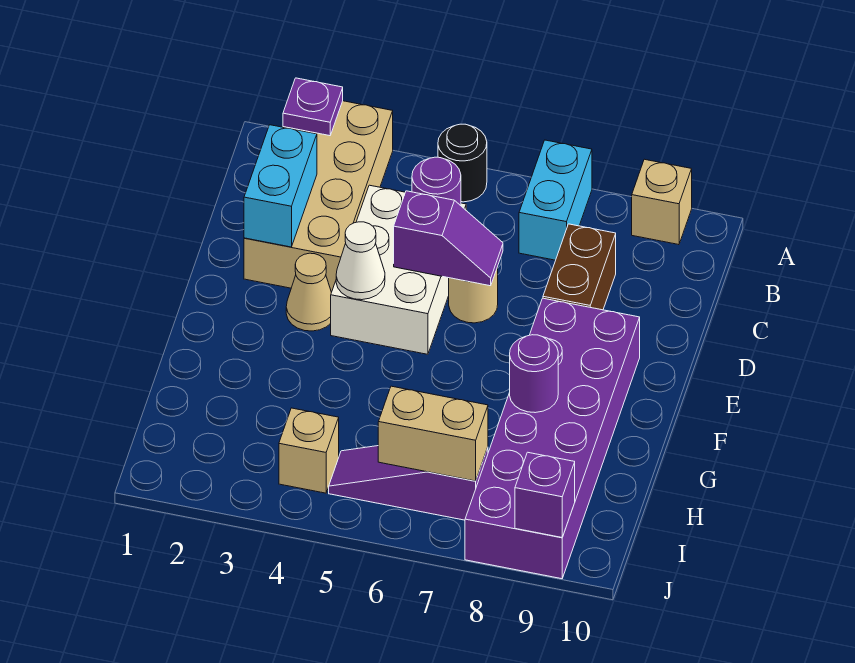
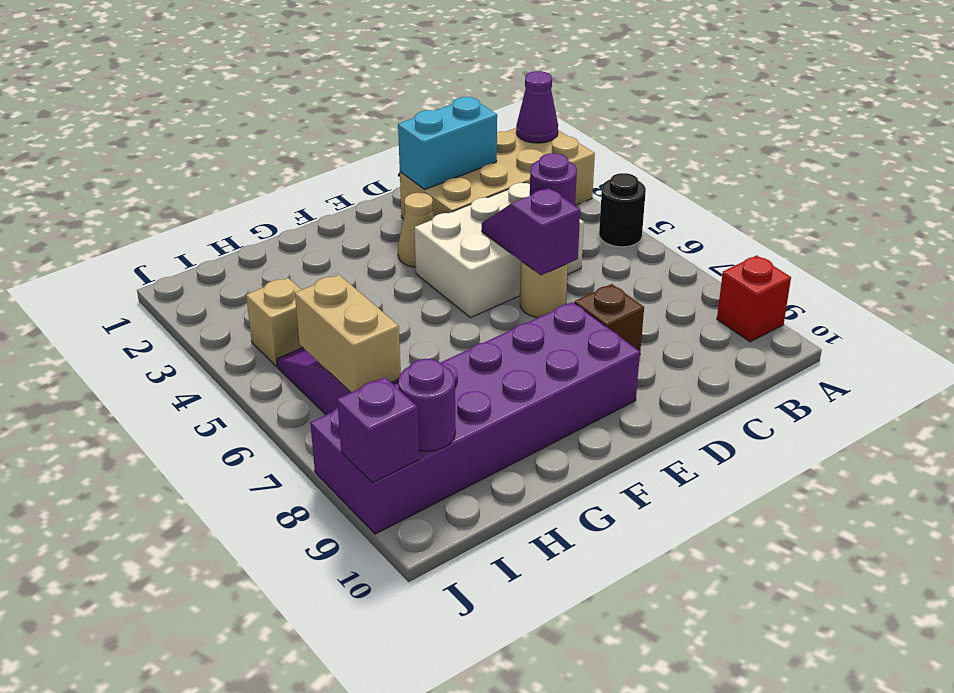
purple plate A2 level 2 -> purple cone A2 level 2
cyan brick A7:B7 level 1 -> none
tan brick A9 level 1 -> red brick A9 level 1
brown brick C8:D8 level 1 -> brown brick D8 level 1
purple slope D5:D6 level 2 top 5 -> purple slope D5:D6 level 2 top 6
white cone E4 level 2 -> none
purple round brick G8 level 2 -> purple round brick I9 level 2

